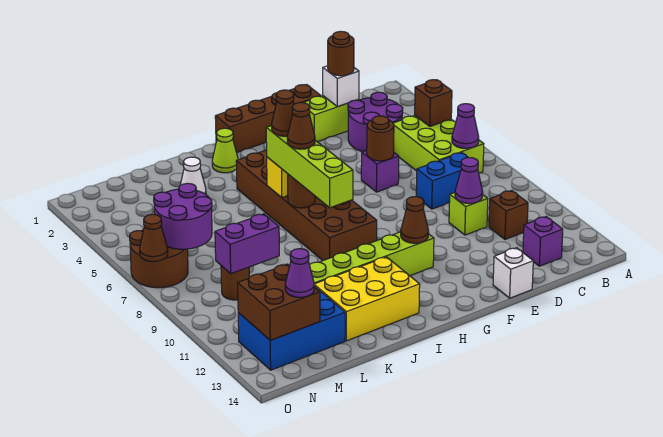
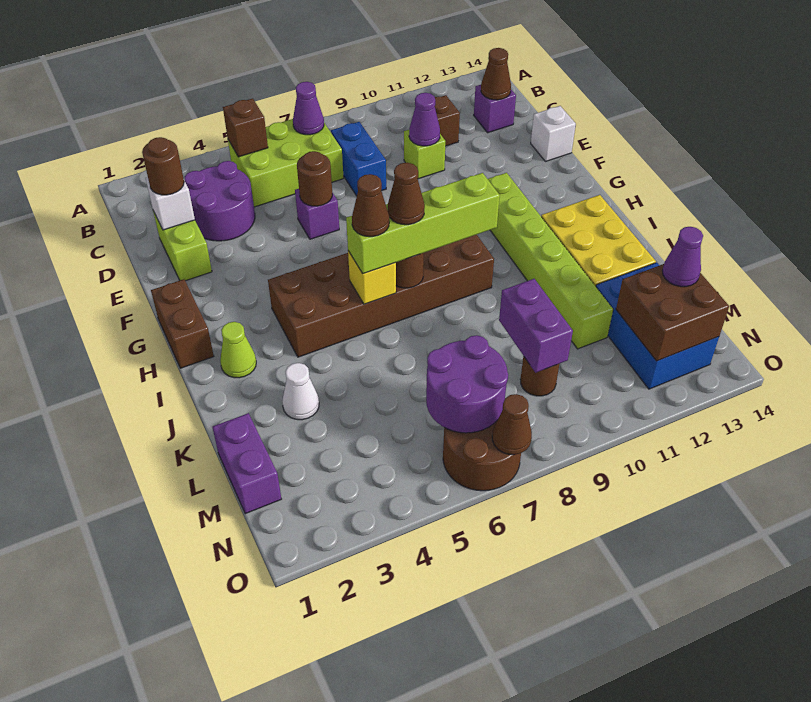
brown brick E1:H1 level 1 -> brown brick G1:H1 level 1
brown cone G11 level 2 -> brown cone C13 level 2
none -> purple brick L1:M1 level 1

